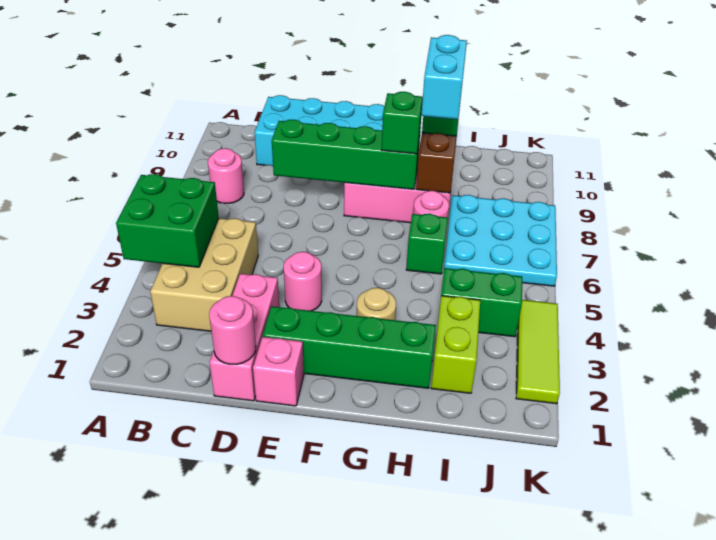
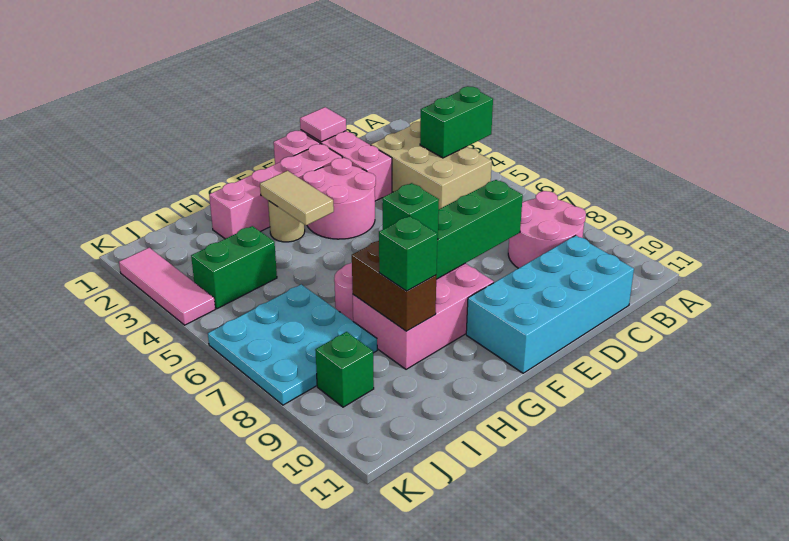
green brick A4:B5 level 2 -> green brick A4:B4 level 2
pink round brick B8 level 1 -> pink round brick B8:C9 level 1
pink round brick D1 level 2 -> pink tile D1 level 2
green brick E2:H2 level 1 -> pink brick E2:H2 level 1
pink round brick E4 level 1 -> pink round brick E3:F4 level 1
none -> tan tile G3:G4 level 2
green brick H6 level 1 -> green brick J9 level 1
cyan brick H8:H9 level 4 -> none
lime brick I2:I3 level 1 -> none
lime tile K2:K4 level 1 -> pink tile K2:K4 level 1

